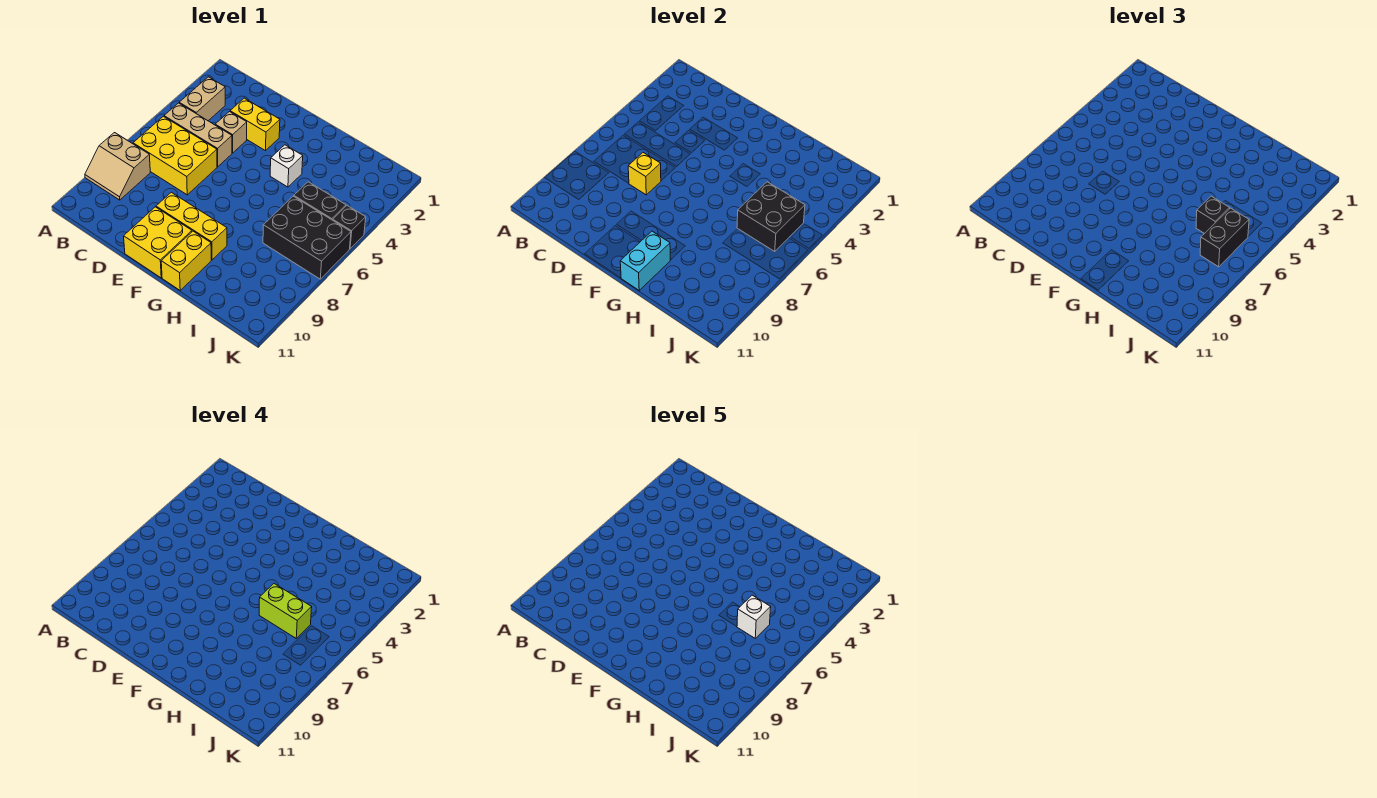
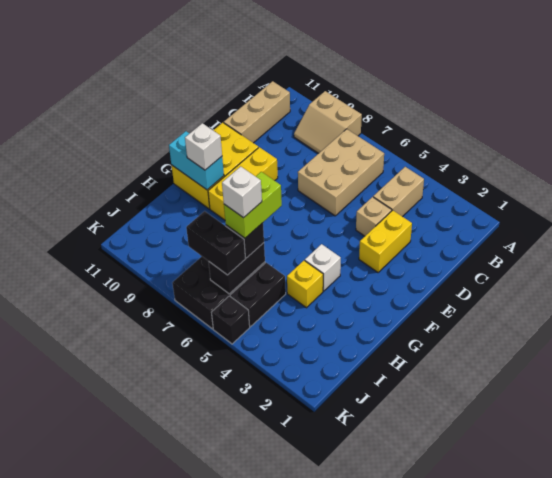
tan slope A8:B9 level 1 top 8 -> tan slope A8:B9 level 1 top A
tan brick B3:B4 level 1 -> tan brick B4:C4 level 1
tan brick B5:D5 level 1 -> tan brick B11:D11 level 1
yellow brick B6:D7 level 1 -> tan brick B6:D7 level 1
yellow brick D7 level 2 -> yellow brick H4 level 1
none -> white brick G10 level 3
black brick I5:J6 level 2 -> black brick I6:J6 level 2

